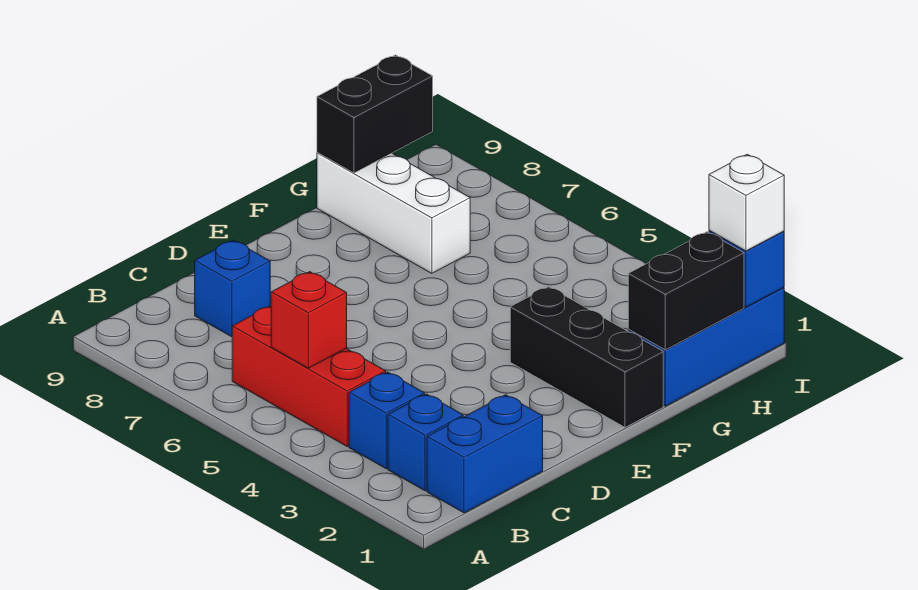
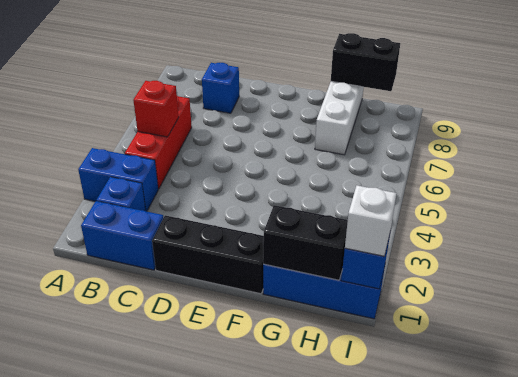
blue brick B3 level 1 -> blue brick A3:B3 level 1
black brick F1:F3 level 1 -> black brick D1:F1 level 1

